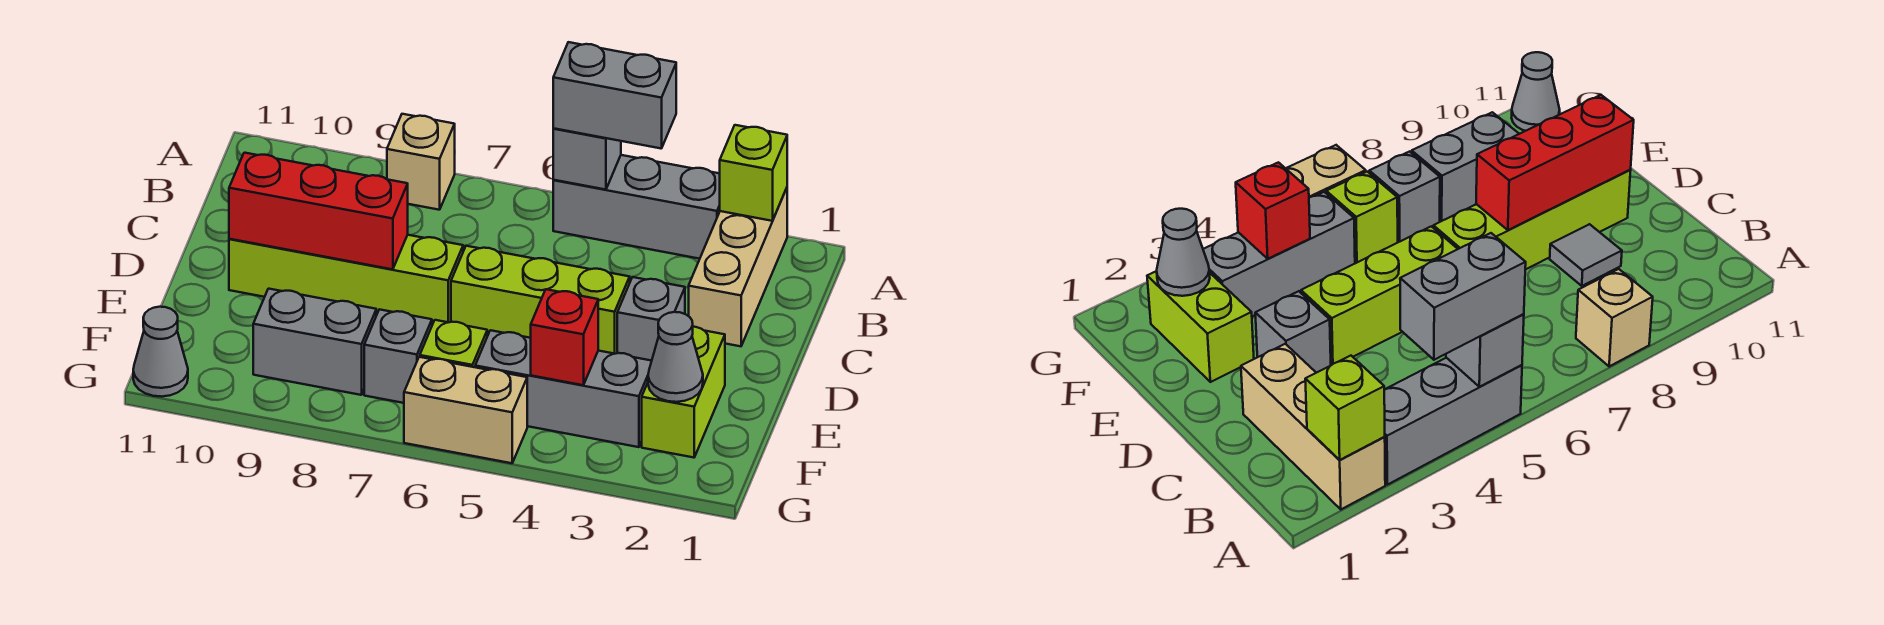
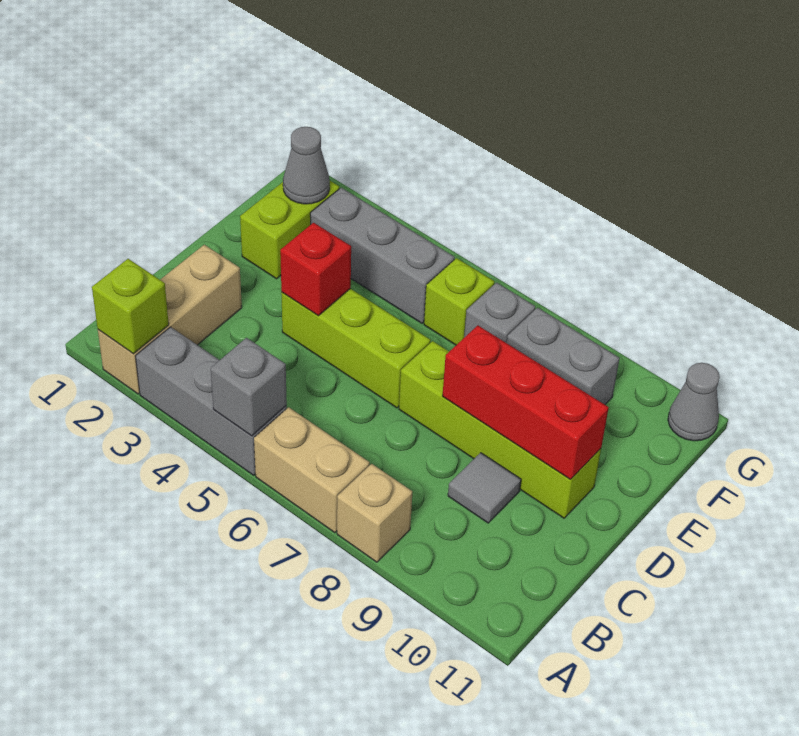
grey brick A4:A5 level 3 -> none
grey brick D3 level 1 -> none
red brick F4 level 2 -> red brick D4 level 2
tan brick G5:G6 level 1 -> tan brick A6:A7 level 1

